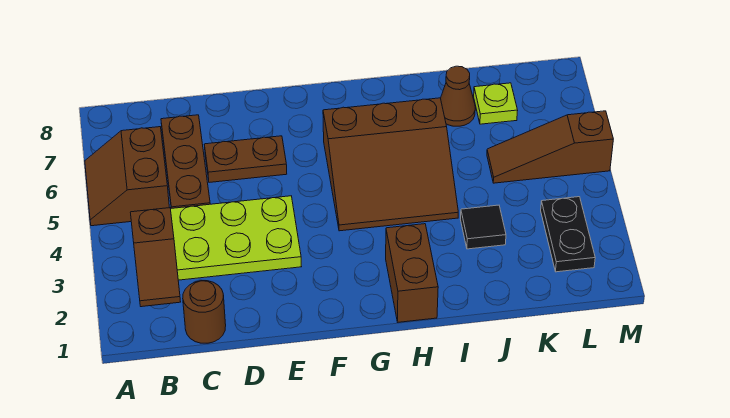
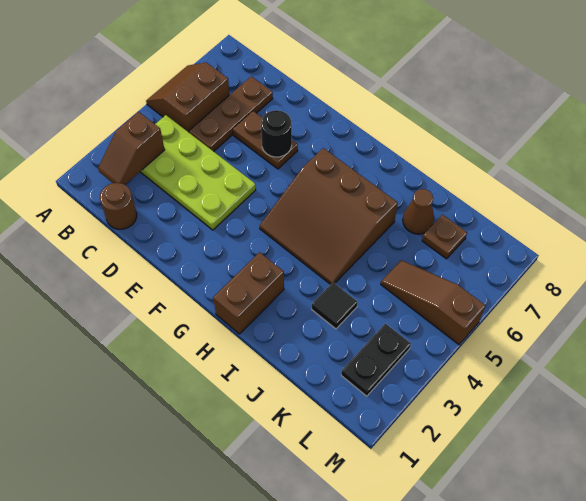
none -> black round brick E6 level 2
lime plate K7 level 1 -> brown plate K7 level 1

